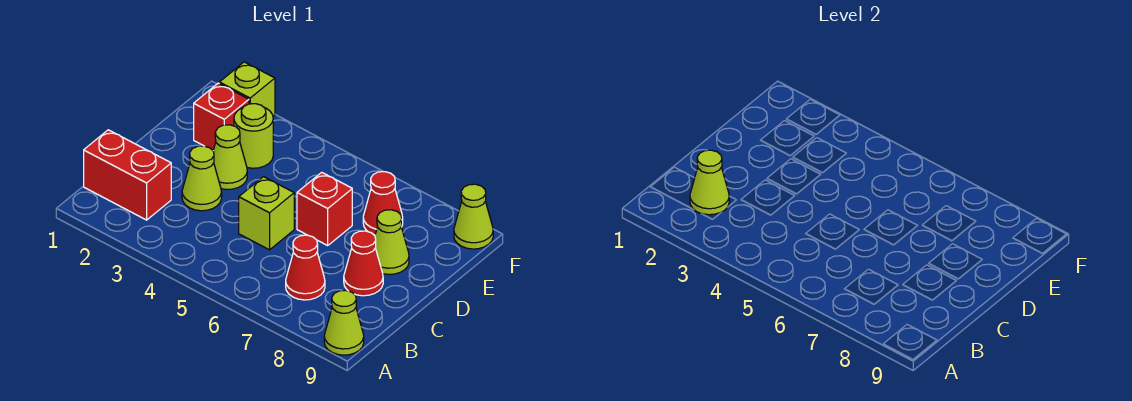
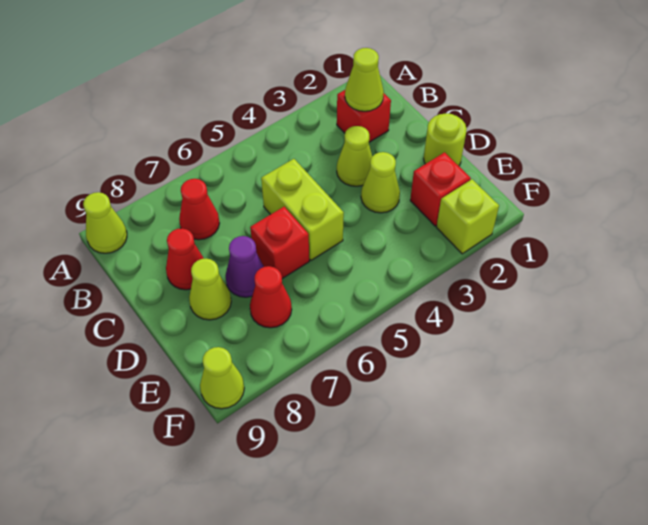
red brick B1:B2 level 1 -> red brick B2 level 1
lime brick C5 level 1 -> lime brick C5:D5 level 1
none -> purple cone D7 level 1
lime round brick E3 level 1 -> lime round brick D1 level 1

